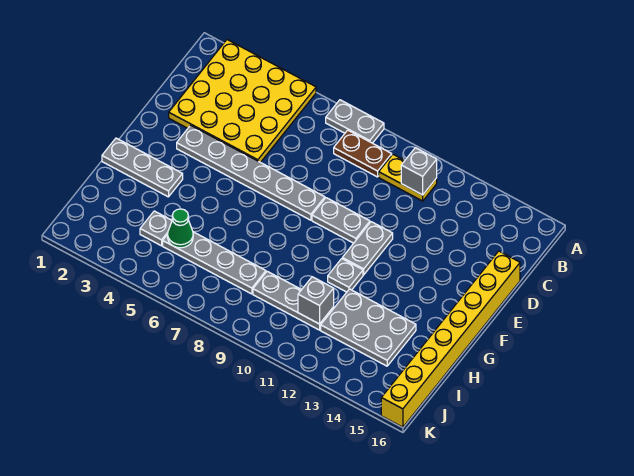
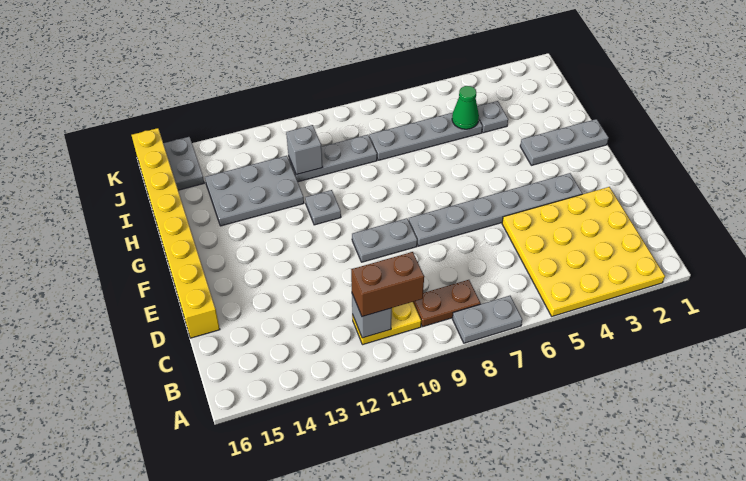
none -> brown brick B10:B11 level 3
grey plate E11:F11 level 1 -> grey plate J15:K15 level 1

